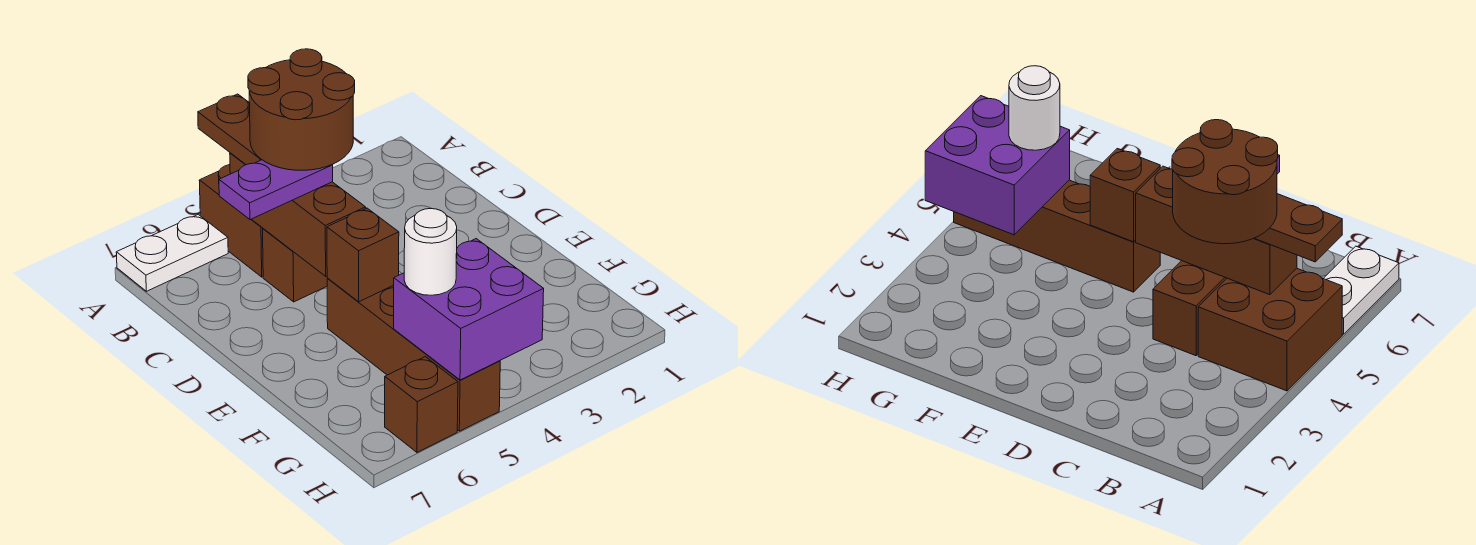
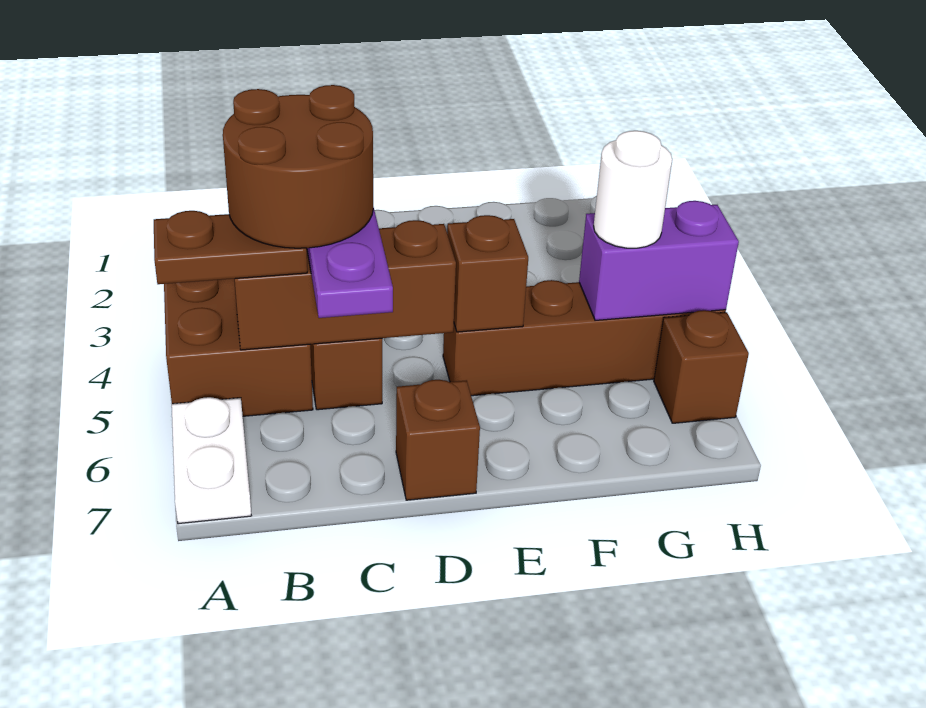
none -> brown brick D7 level 1
purple brick G4:H5 level 2 -> purple brick G5:H5 level 2

